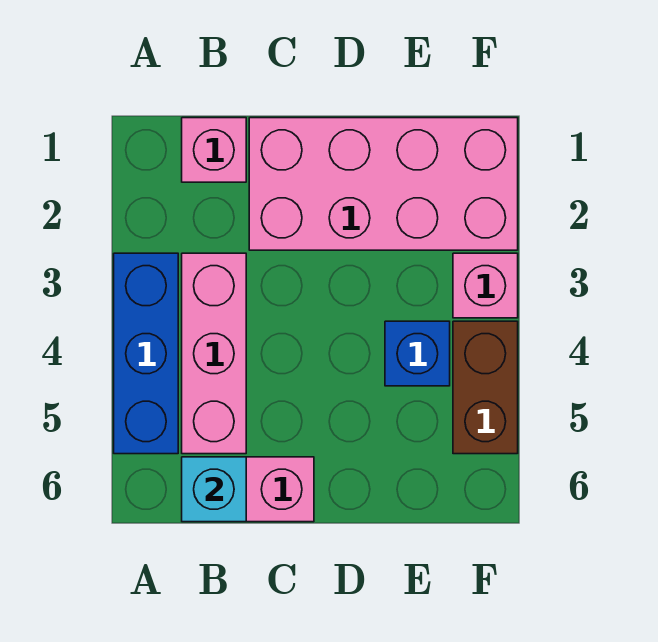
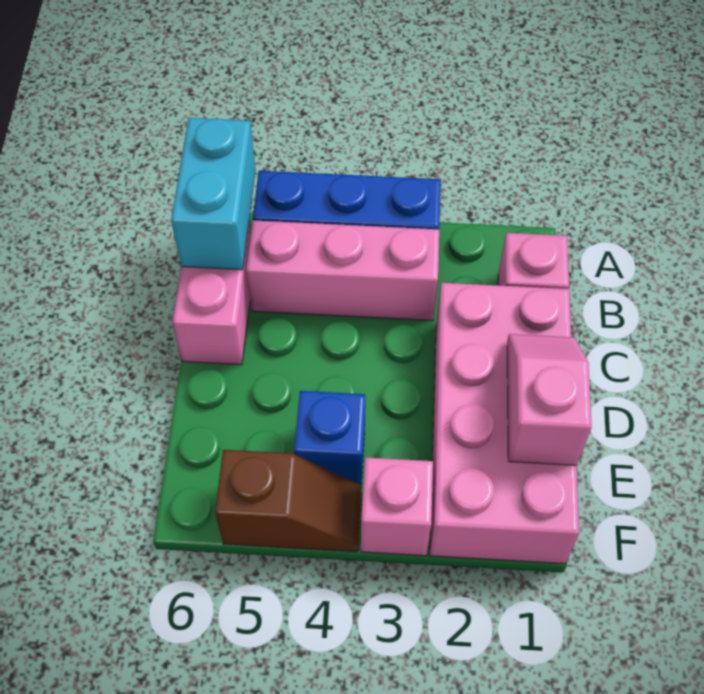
cyan brick B6 level 2 -> cyan brick A6:B6 level 2
none -> pink slope D1:E1 level 2 top E
brown brick F4:F5 level 1 -> brown slope F4:F5 level 1 top 5

